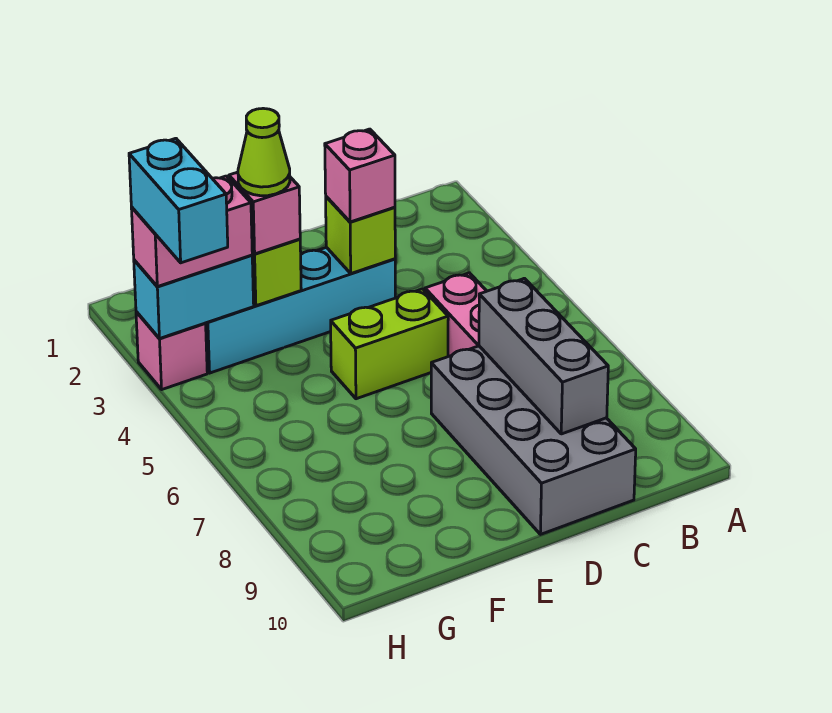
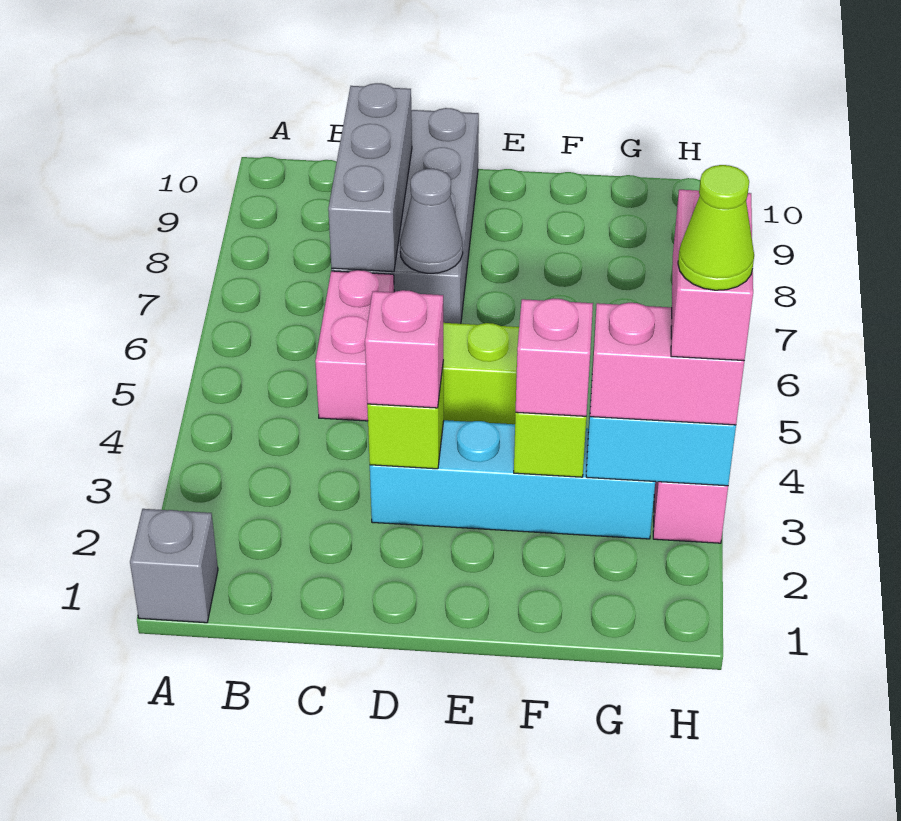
none -> grey brick A1 level 1
none -> grey cone D7 level 2
lime cone F3 level 4 -> lime cone H3 level 5
cyan brick H3:H4 level 4 -> pink brick H3:H4 level 4

